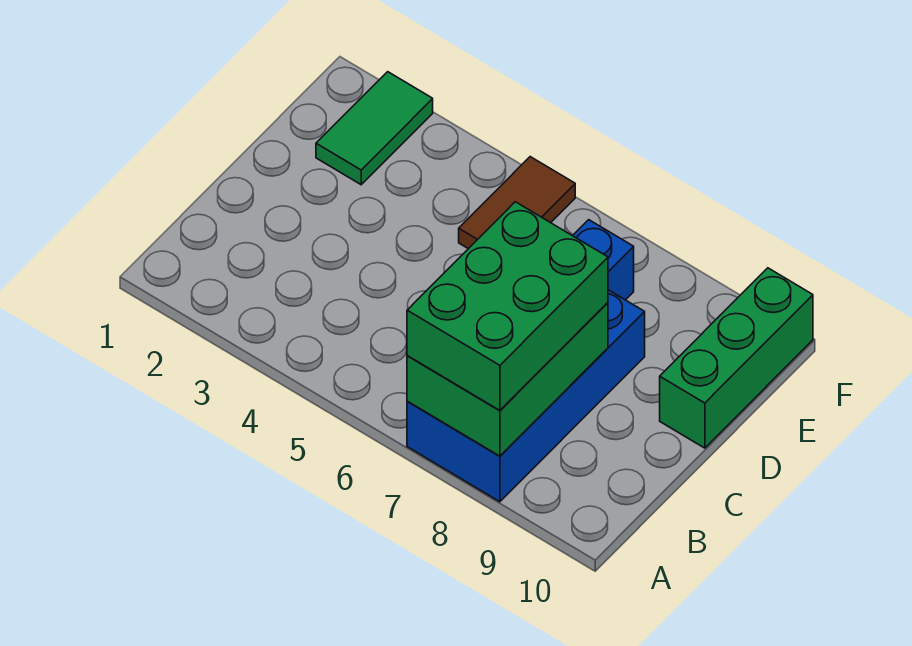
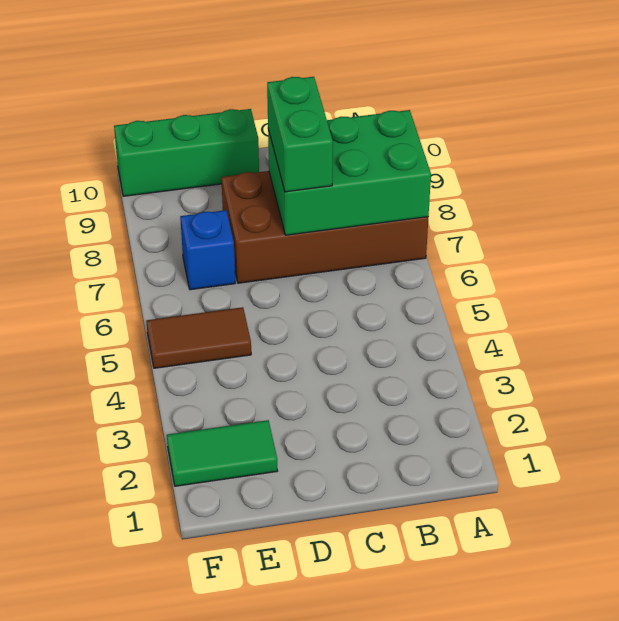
blue brick A7:D8 level 1 -> brown brick A7:D8 level 1
green brick A7:C8 level 3 -> green brick C7:C8 level 3

